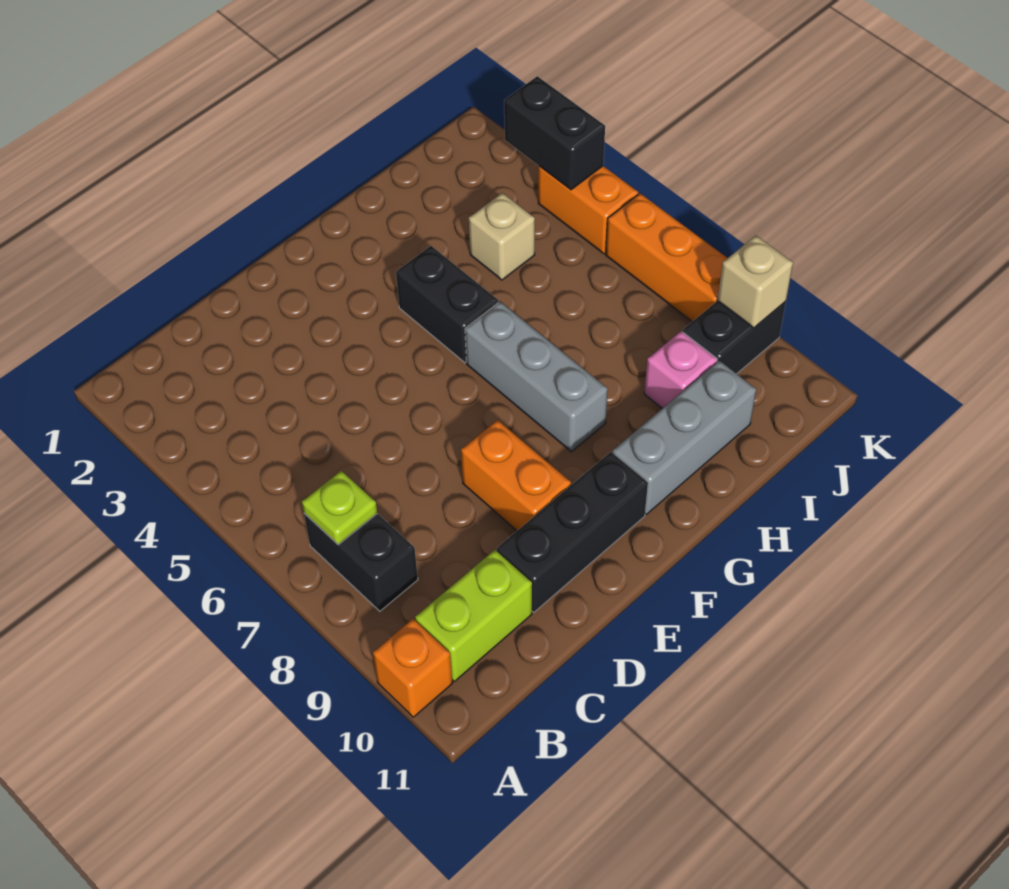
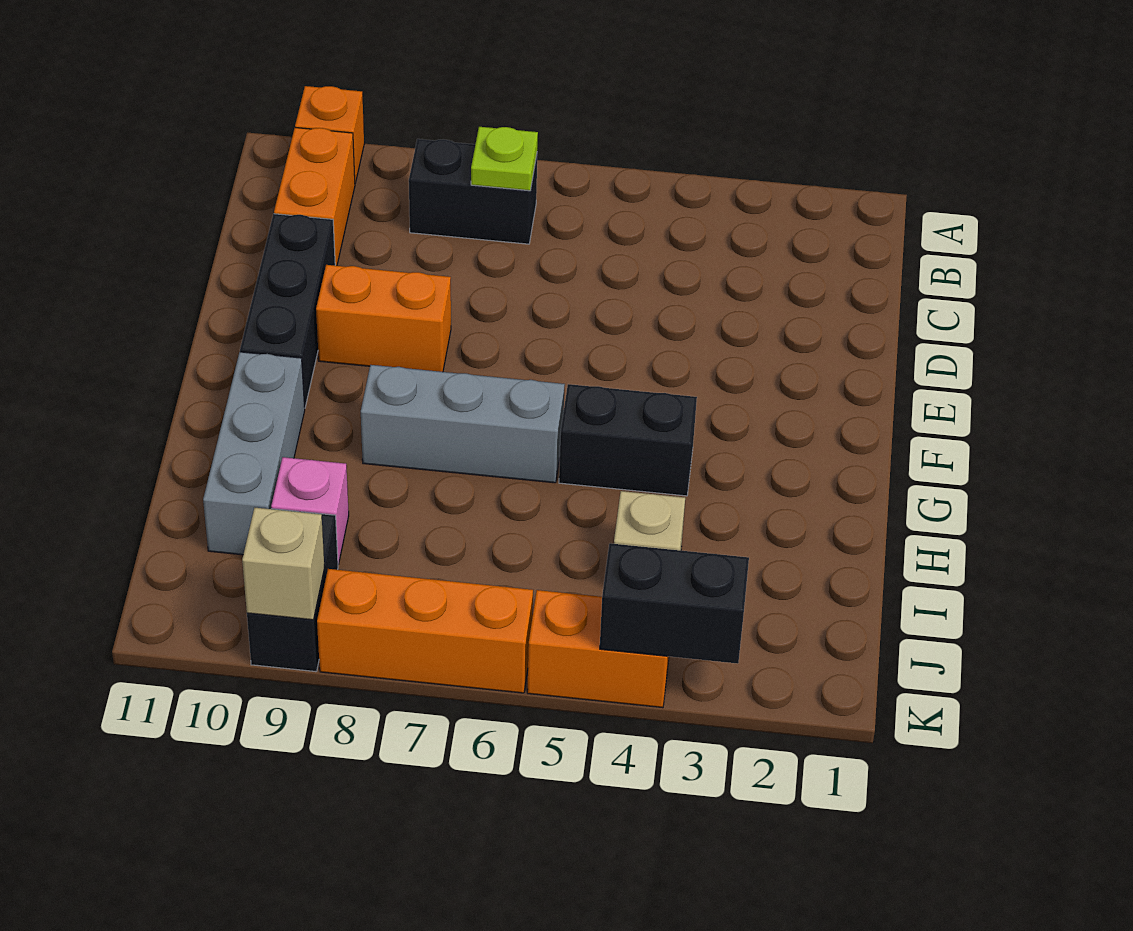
lime brick B10:C10 level 1 -> orange brick B10:C10 level 1

